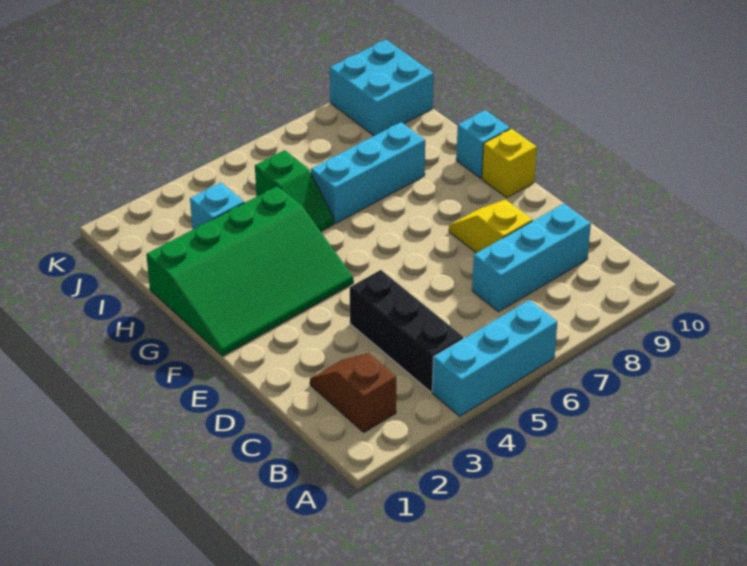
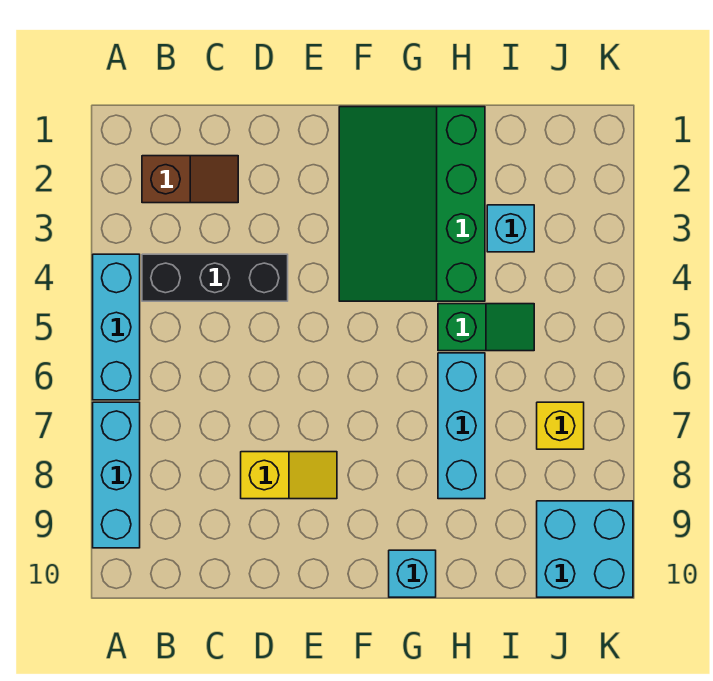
cyan brick C7:C9 level 1 -> cyan brick A7:A9 level 1
yellow brick F10 level 1 -> yellow brick J7 level 1
green slope H5:I5 level 1 top I -> green slope H5:I5 level 1 top H

